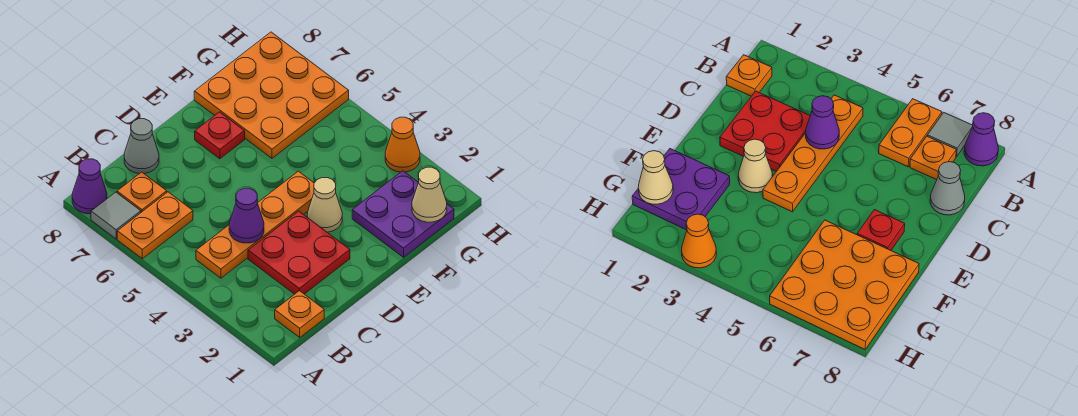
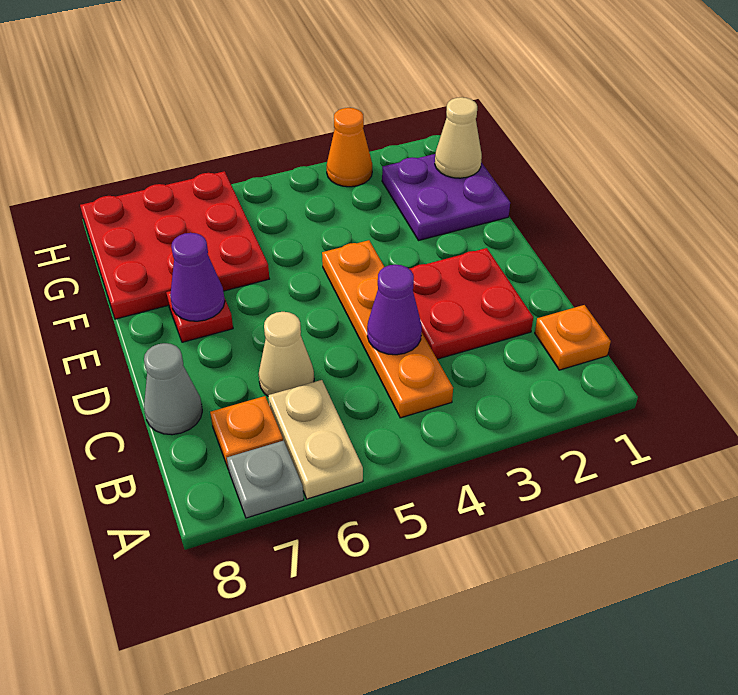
orange plate A6:B6 level 1 -> tan plate A6:B6 level 1
grey tile A7 level 1 -> grey plate A7 level 1
purple cone A8 level 1 -> purple cone E7 level 2
tan cone E3 level 1 -> tan cone C6 level 1
orange plate F6:H8 level 1 -> red plate F6:H8 level 1

